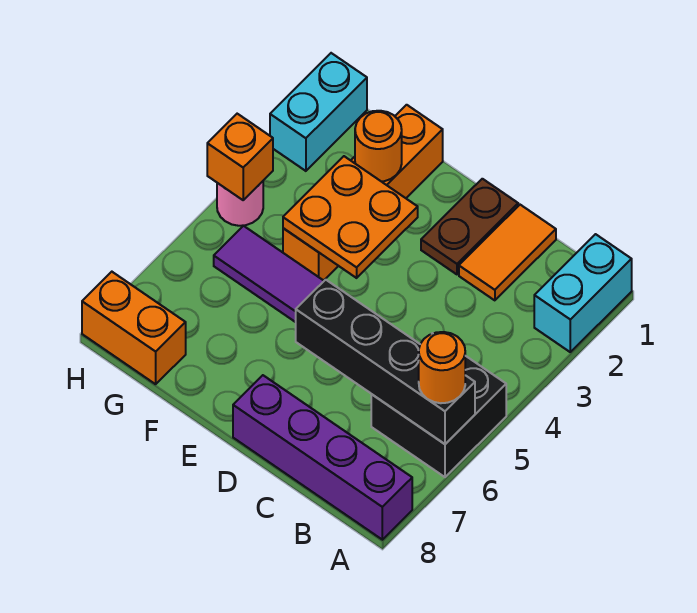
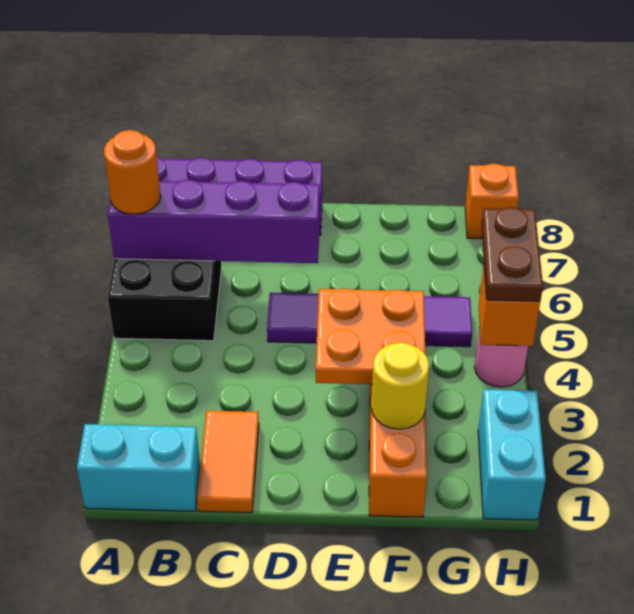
cyan brick A1:A2 level 1 -> cyan brick A1:B1 level 1
black brick A6:D6 level 2 -> purple brick A6:D6 level 2
brown plate D1:D2 level 1 -> brown plate H4:H5 level 3
orange round brick F2 level 2 -> yellow round brick F2 level 2
orange brick G8:H8 level 1 -> orange brick H8 level 1

